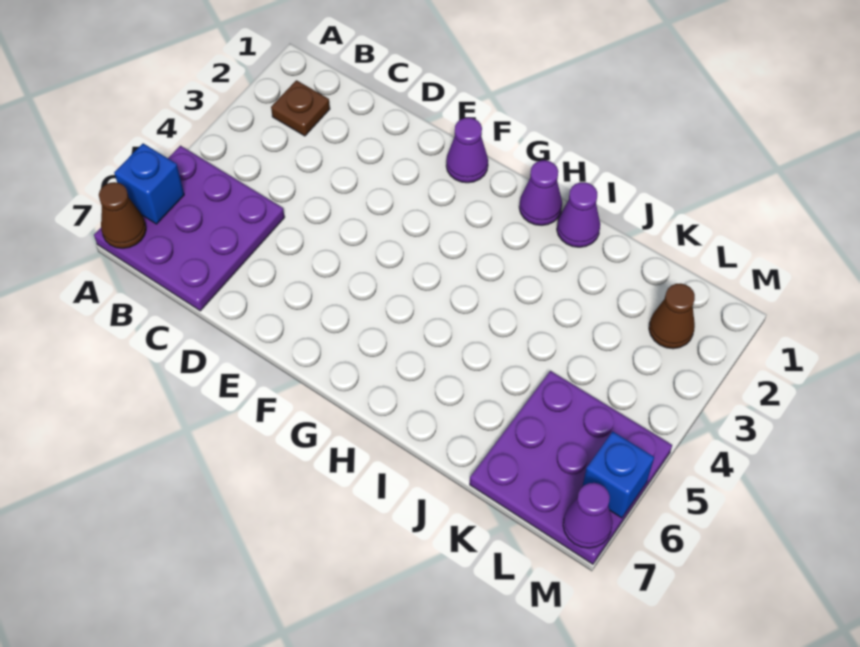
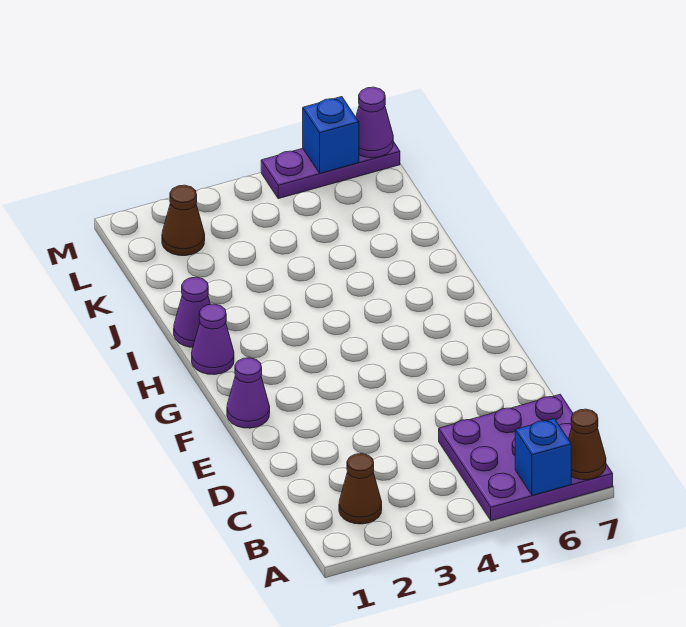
brown plate B2 level 1 -> brown cone B2 level 1
purple plate K5:M7 level 1 -> purple plate M5:M7 level 1

